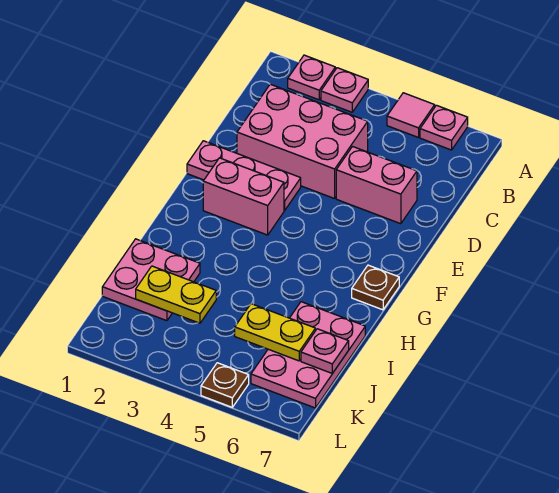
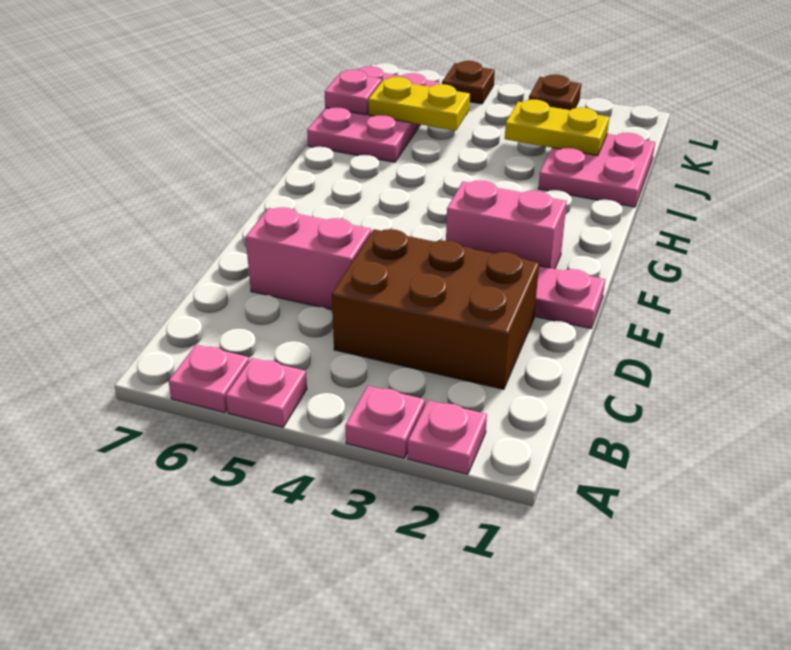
pink tile A5 level 1 -> pink plate A5 level 1
pink brick C2:D4 level 1 -> brown brick C2:D4 level 1
brown plate G7 level 1 -> brown plate L3 level 1

